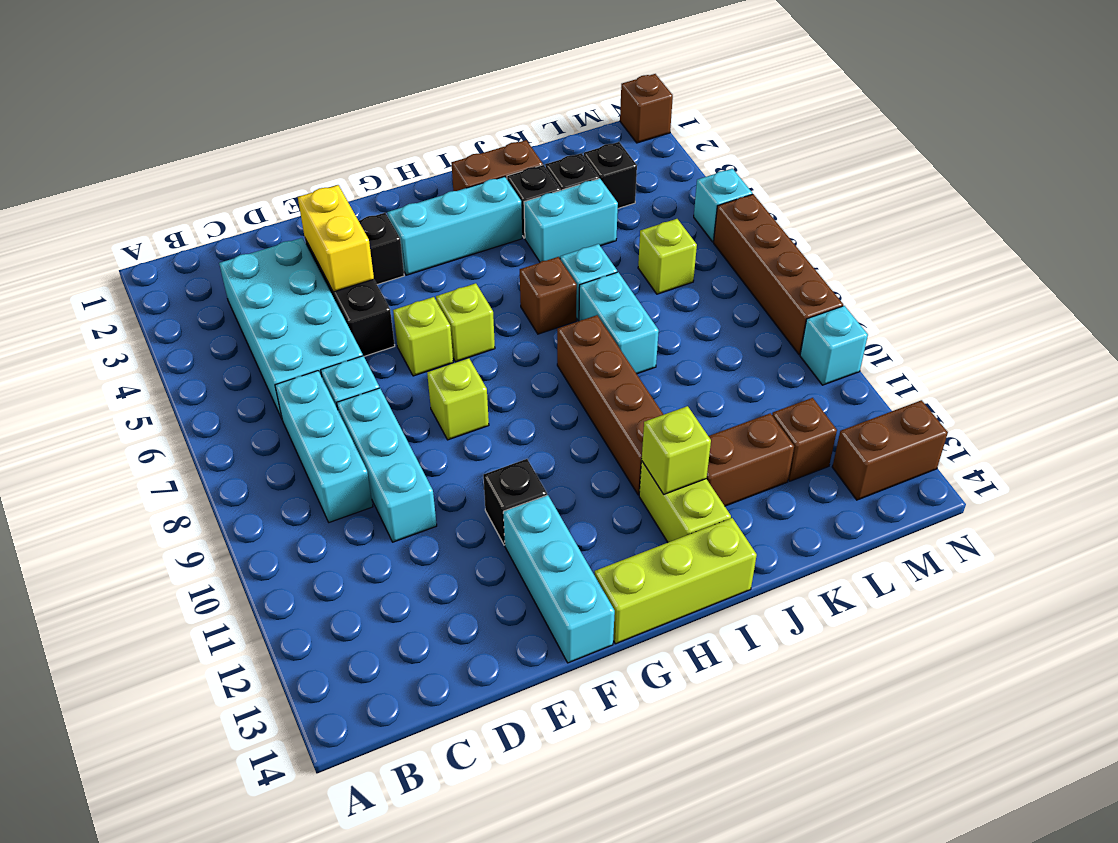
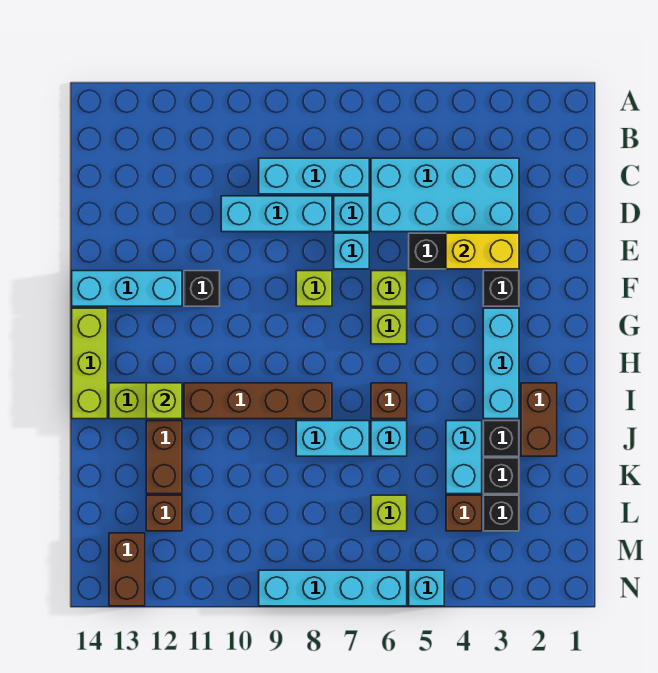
brown brick N1 level 1 -> brown brick L4 level 1
brown brick N6:N9 level 1 -> cyan brick N6:N9 level 1
cyan brick N10 level 1 -> cyan brick E7 level 1

